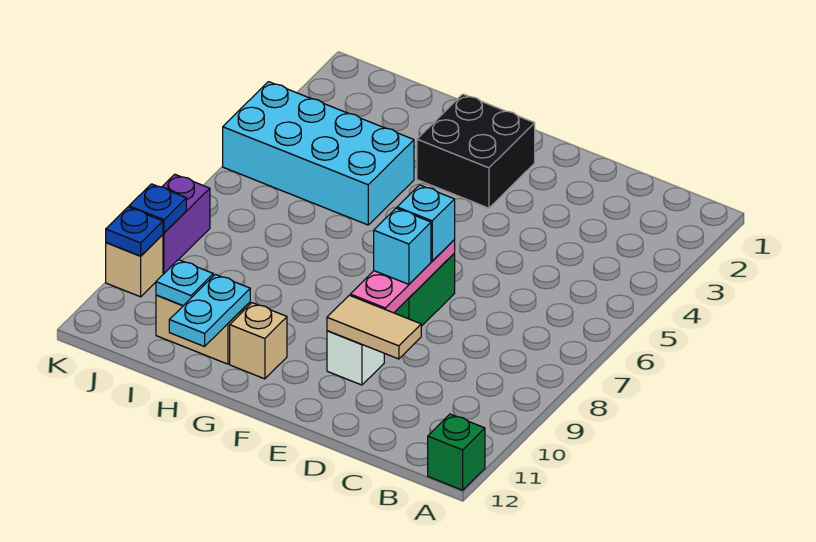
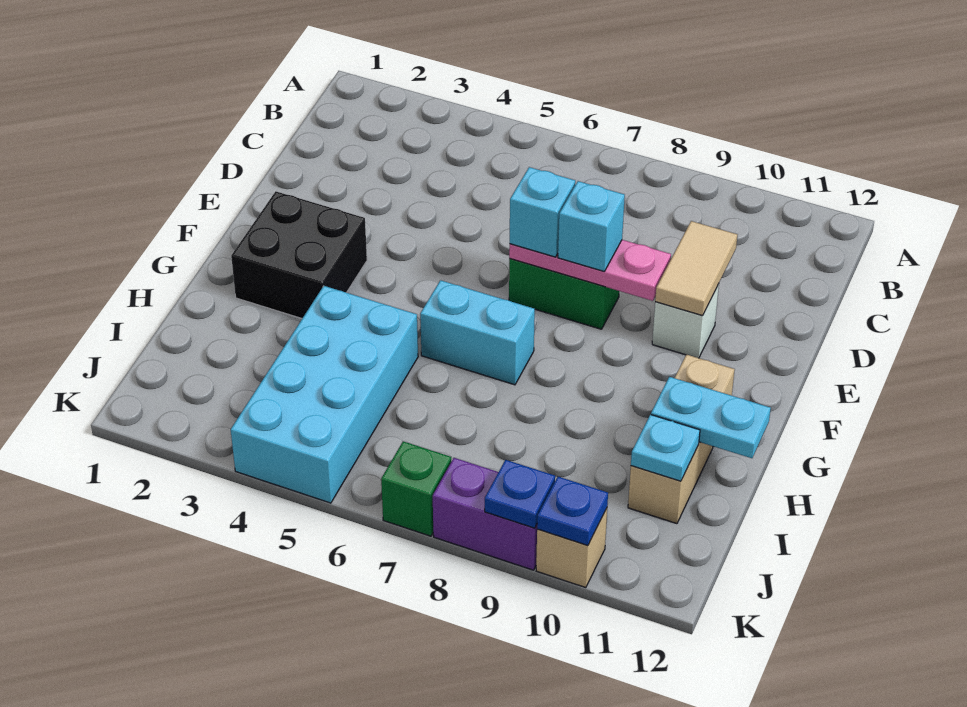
green brick A12 level 1 -> green brick K7 level 1
none -> cyan brick G6:G7 level 1

